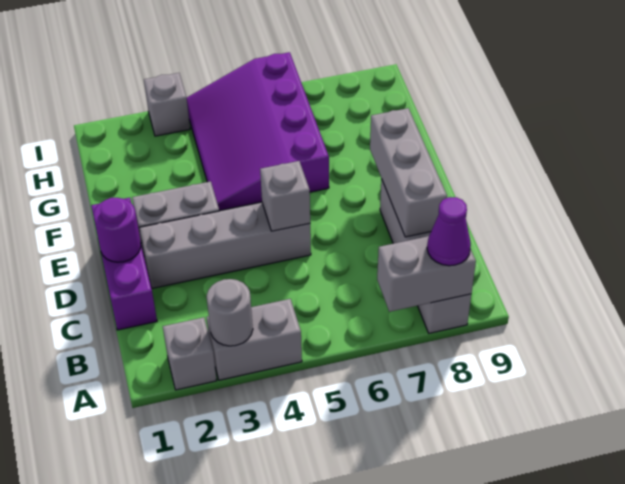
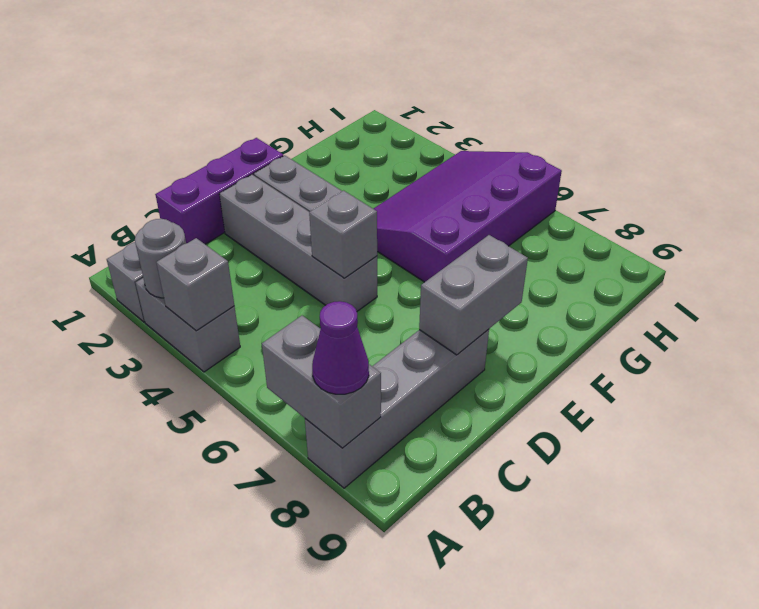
grey brick C8:E8 level 2 -> grey brick D8:E8 level 2
purple round brick D1 level 2 -> none
grey brick I3 level 1 -> grey brick A4 level 2

